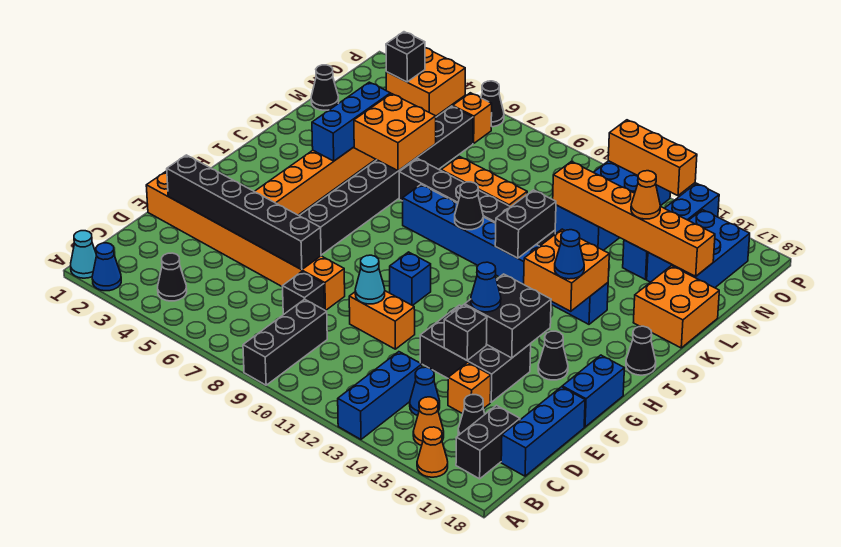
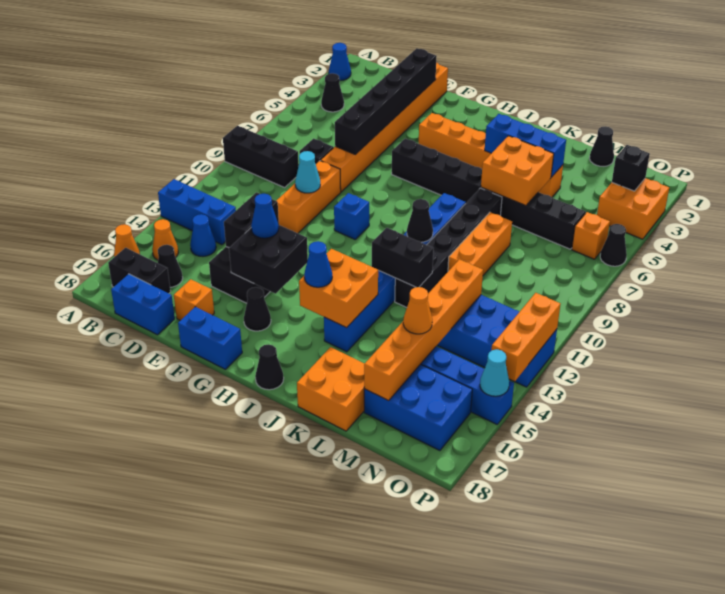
cyan cone A1 level 1 -> cyan cone P15 level 2
blue brick C18:E18 level 1 -> blue brick C18:D18 level 1
orange brick D15 level 1 -> orange brick E17 level 1
orange brick E10:E11 level 1 -> orange brick E9:E11 level 1
black brick E14 level 2 -> black brick E13:E14 level 2

